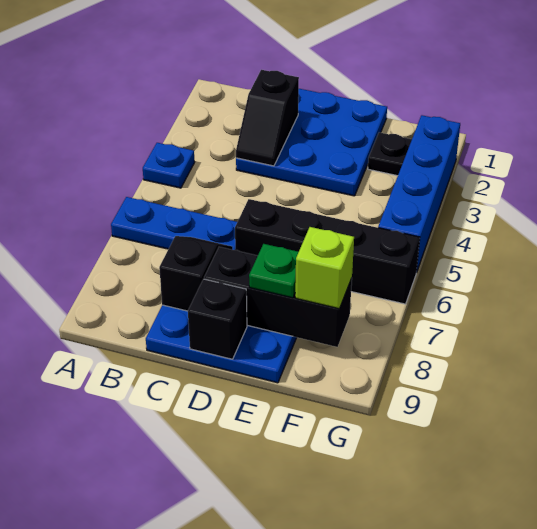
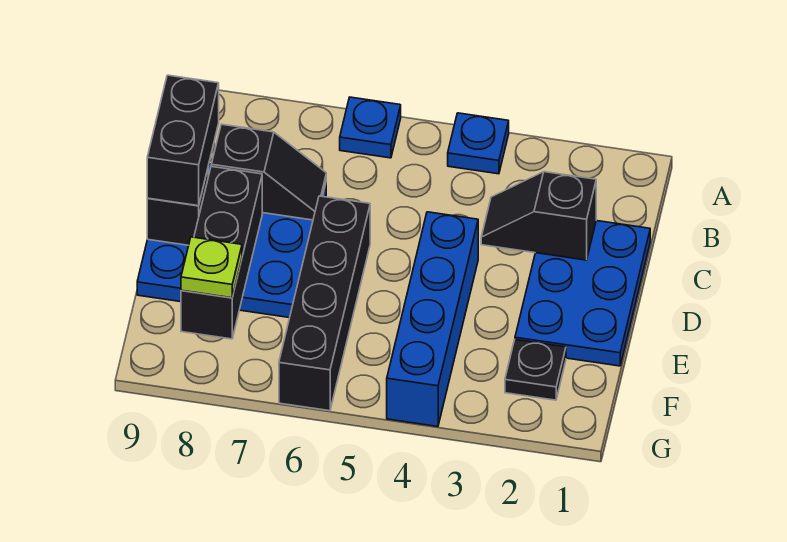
blue plate A6:C6 level 1 -> blue plate A6 level 1
blue plate C1:E3 level 1 -> blue plate C1:E2 level 1
none -> black brick C9:D9 level 3
green plate E8 level 3 -> none
lime brick F8 level 3 -> lime plate F8 level 3
blue brick G2:G5 level 1 -> blue brick D4:G4 level 1

